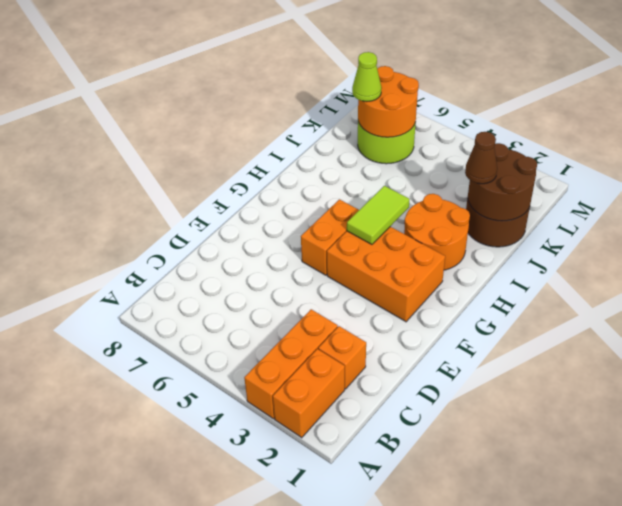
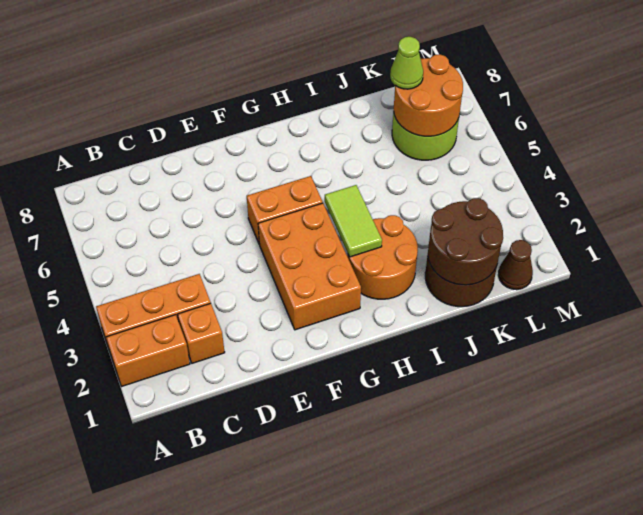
lime tile G4:H4 level 2 -> lime tile H3:H4 level 2
brown cone J2 level 3 -> brown cone L1 level 1

